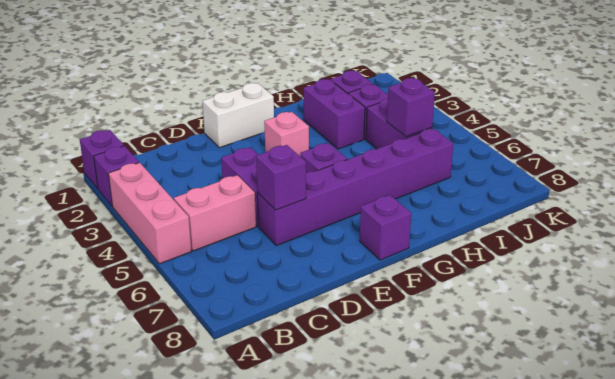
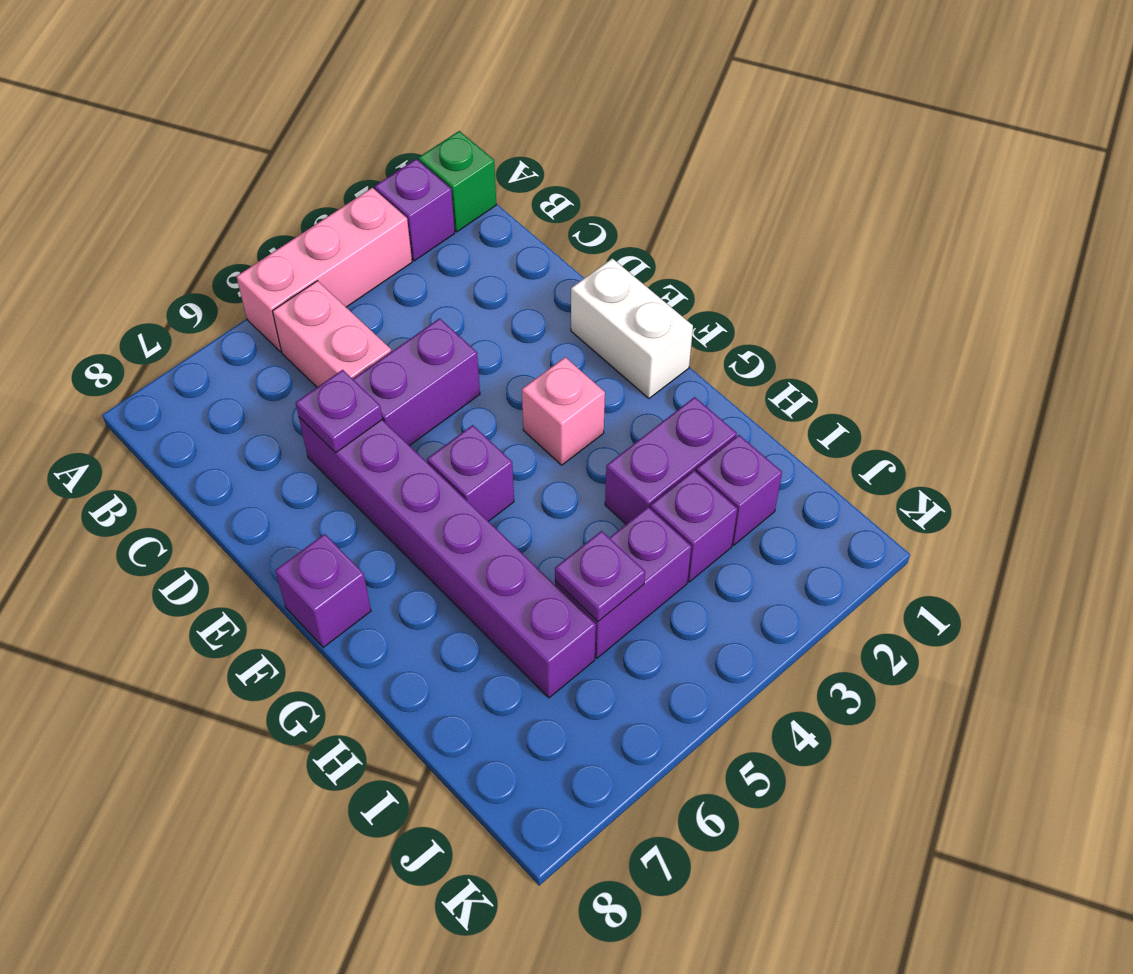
purple brick A1 level 1 -> green brick A1 level 1
purple brick D6 level 2 -> purple plate D6 level 2
purple brick I5 level 2 -> purple plate I5 level 2

